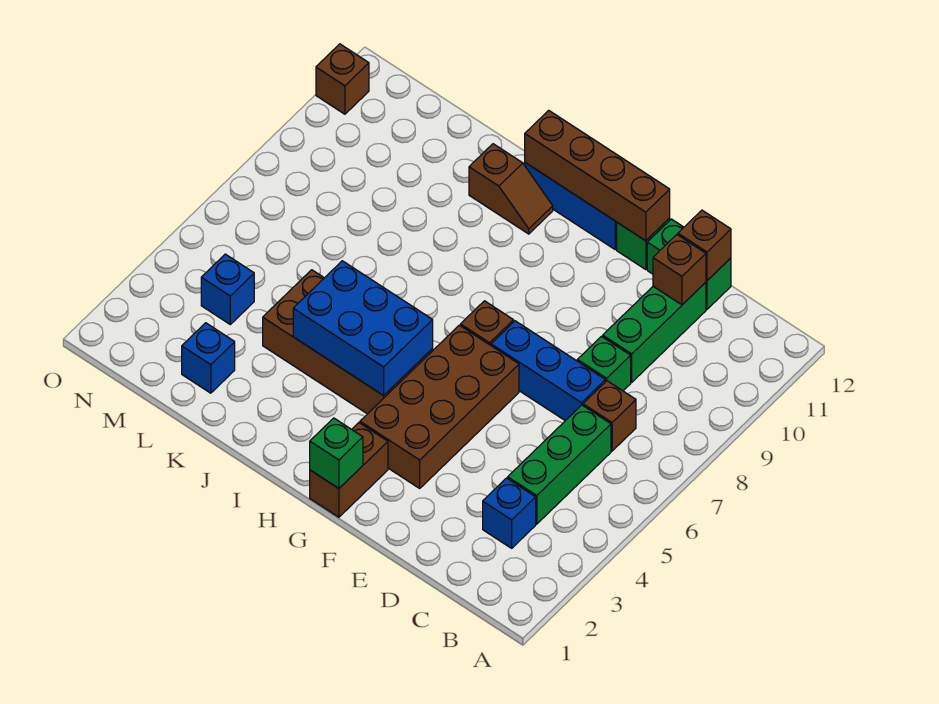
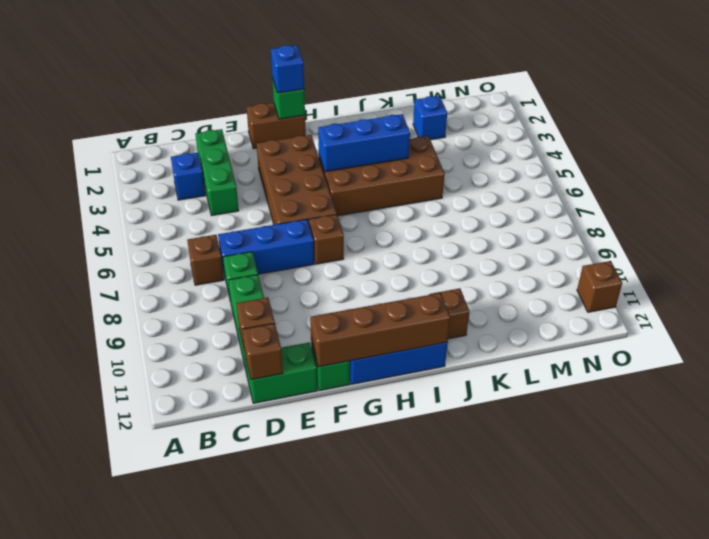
green brick C4:C6 level 1 -> green brick D2:D4 level 1
brown brick G1:G2 level 1 -> brown brick F1:G1 level 1
blue brick H4:J5 level 2 -> blue brick H4:J4 level 2
blue brick M4 level 1 -> blue brick G1 level 3

